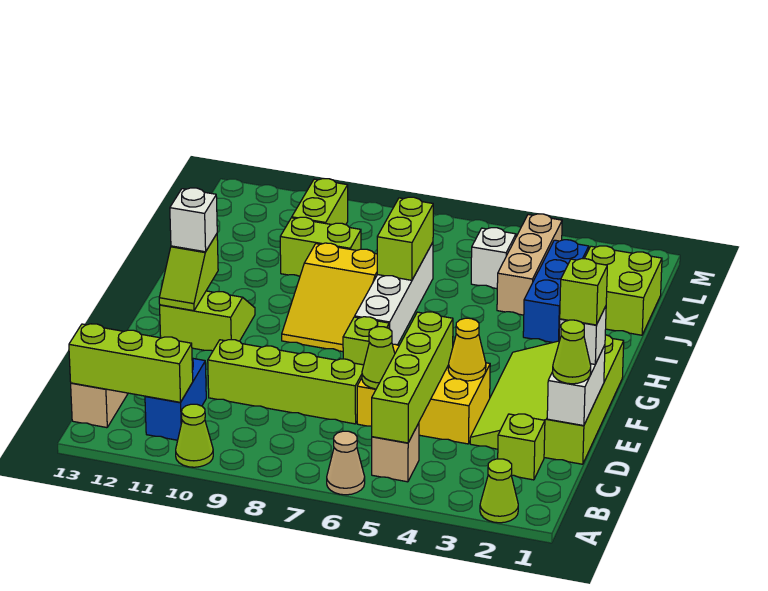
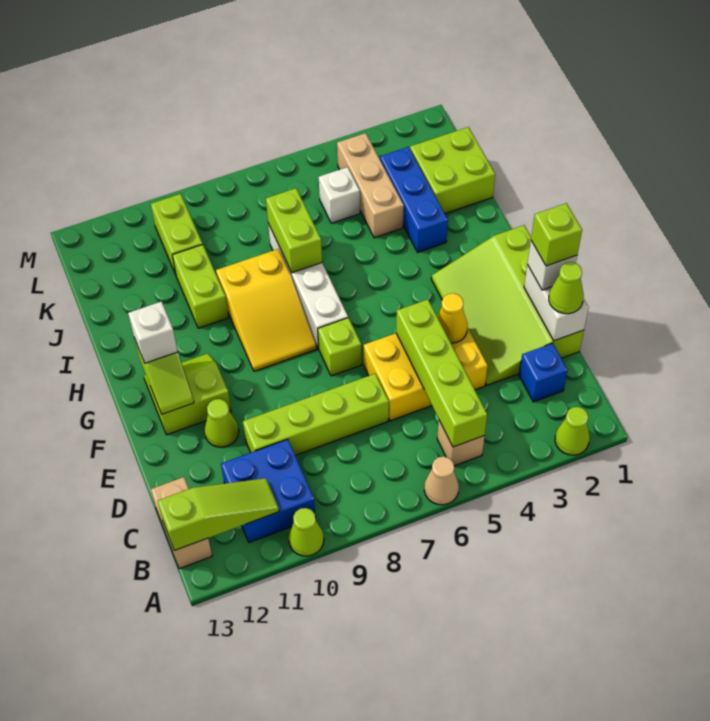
blue brick B11:C11 level 1 -> blue brick B10:C11 level 1
lime brick B11:B13 level 2 -> lime slope B11:B13 level 2 top 13
lime brick C2 level 1 -> blue brick C2 level 1
lime cone D6 level 2 -> lime cone E11 level 1
lime brick J9:J10 level 1 -> lime brick I10:J10 level 1

